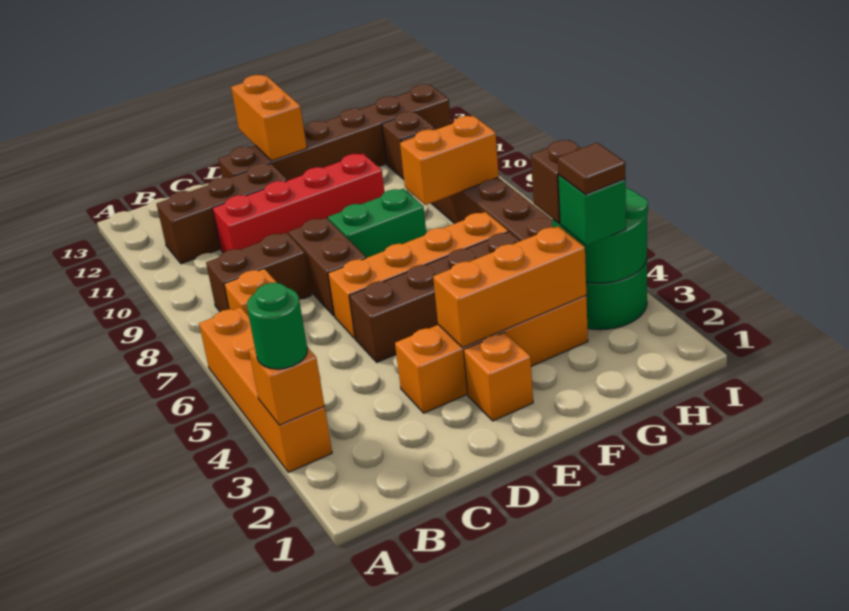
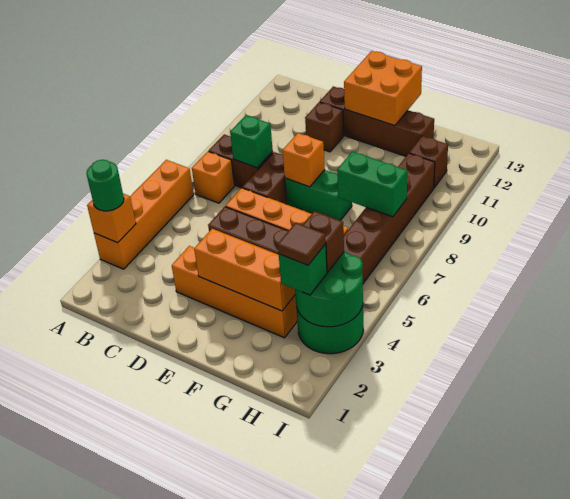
brown brick B11:D11 level 1 -> brown brick D11 level 1
none -> green brick C8 level 2
red brick C10:F10 level 1 -> none
brown brick D12:I12 level 1 -> brown brick D12:G12 level 1
orange brick E2 level 1 -> orange brick E8 level 2
orange brick E12:E13 level 2 -> orange brick E12:F13 level 2
orange brick G8:H8 level 2 -> green brick G8:H8 level 2

